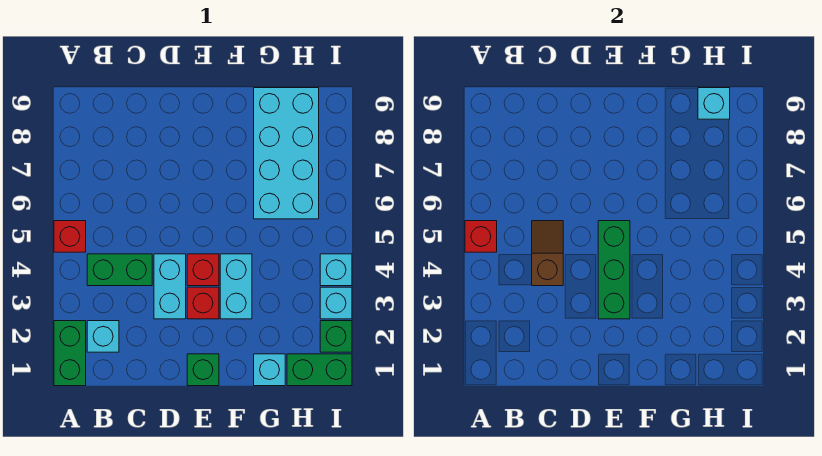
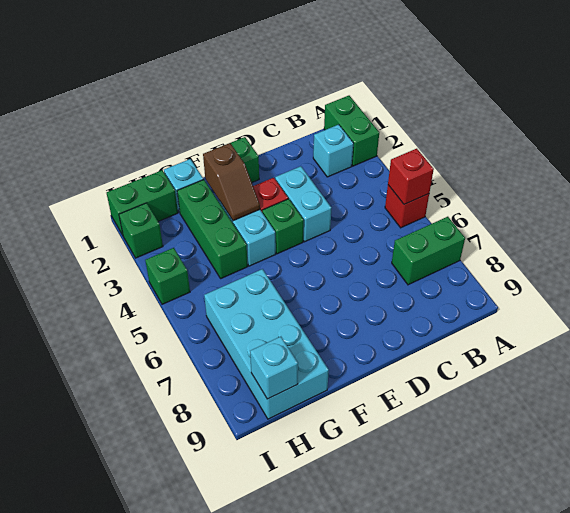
green brick B4:C4 level 1 -> green brick A7:B7 level 1
brown slope C4:C5 level 2 top 4 -> brown slope F2:F3 level 2 top 2
green brick E3:E5 level 2 -> green brick G2:G4 level 1
red brick E4 level 1 -> green brick E4 level 1
cyan brick I3 level 1 -> none
cyan brick I4 level 1 -> green brick I4 level 1

